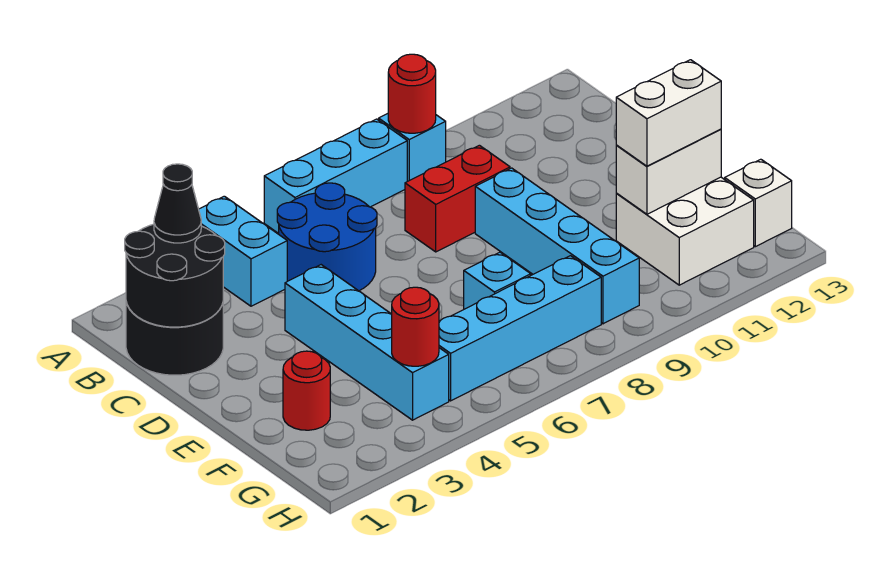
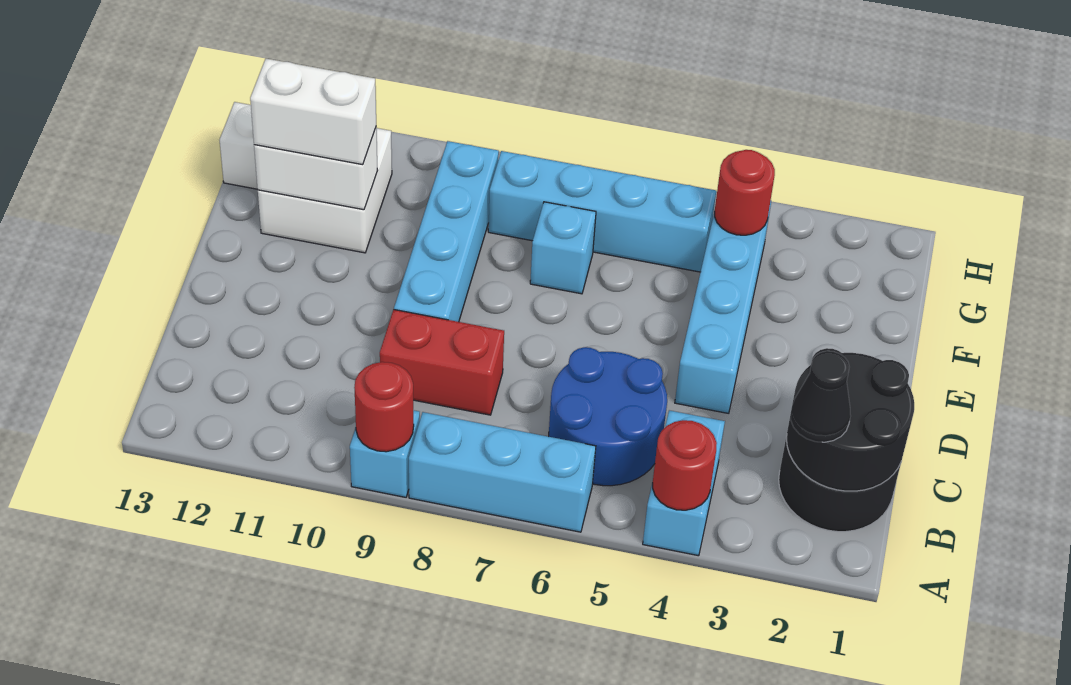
red round brick F2 level 1 -> red round brick A4 level 2

